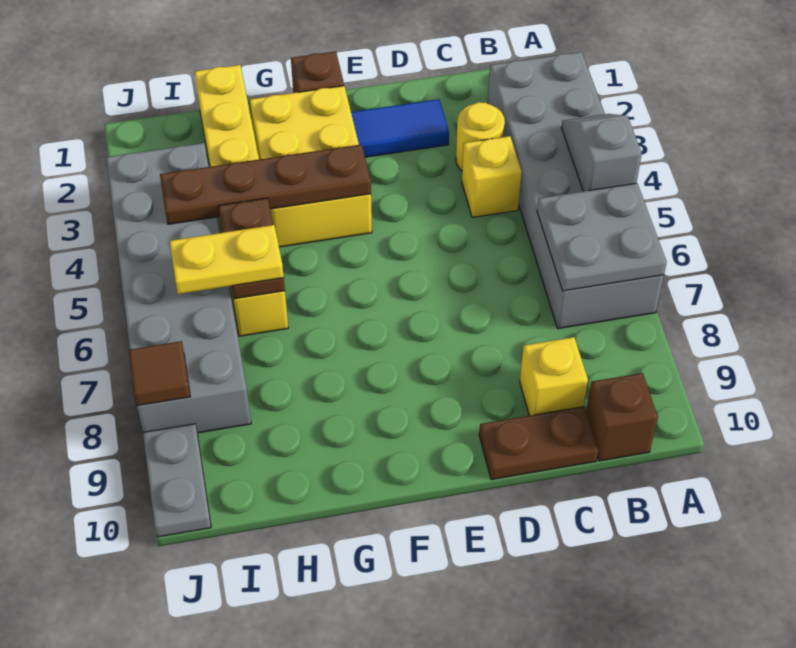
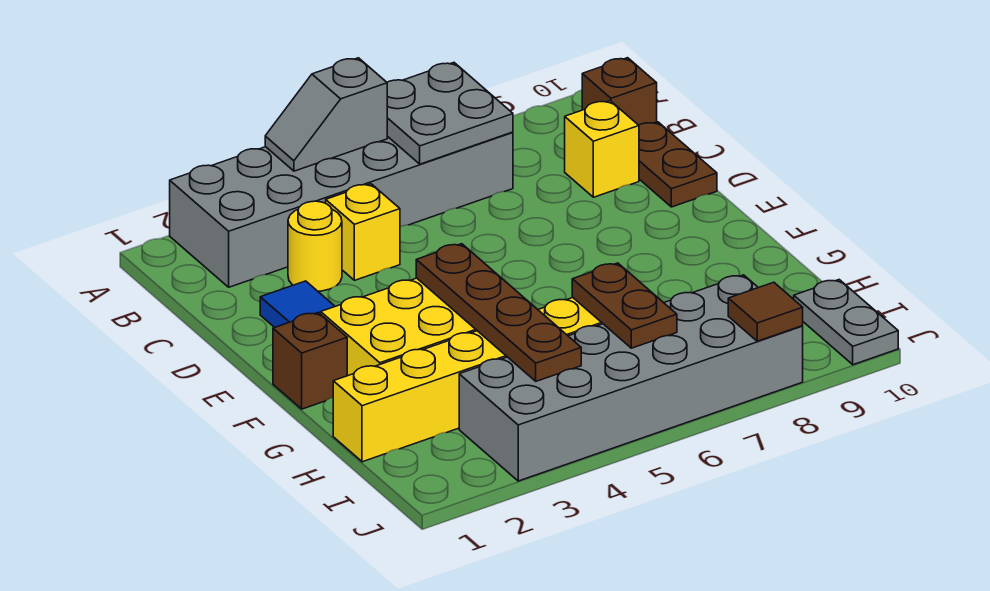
brown plate H5:H6 level 2 -> brown plate H6:I6 level 2
yellow plate H6:I6 level 3 -> none
grey plate J9:J10 level 1 -> grey plate I10:J10 level 1

